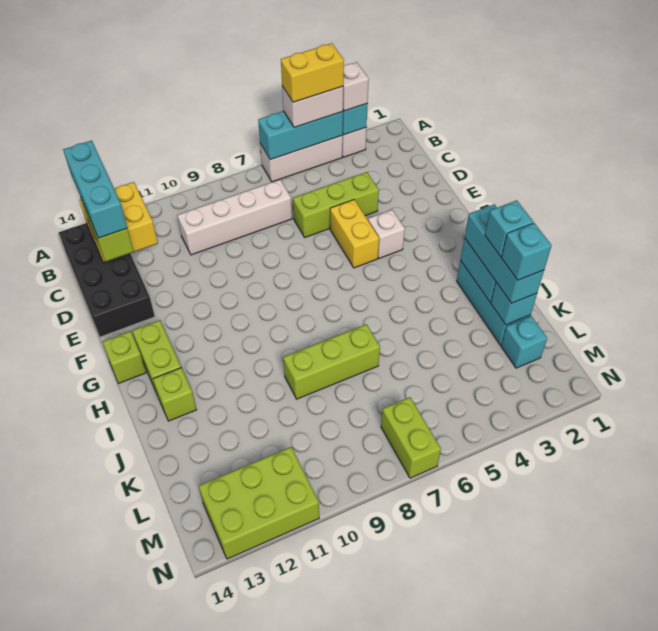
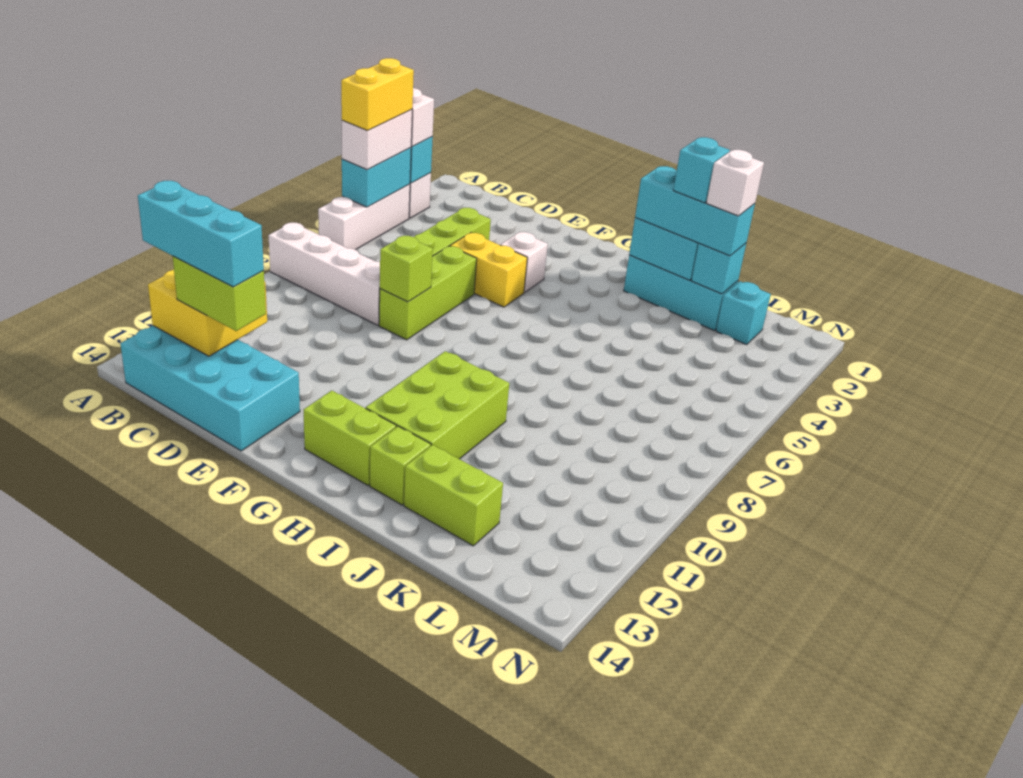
cyan brick A4:A6 level 2 -> cyan brick A4:A5 level 2
black brick B13:E14 level 1 -> cyan brick B13:E14 level 1
white brick C7:C10 level 1 -> white brick A8:D8 level 1
lime brick G14 level 1 -> lime brick E8 level 2
lime brick J7:J9 level 1 -> lime brick E6:E8 level 1
cyan brick K2 level 4 -> white brick K2 level 4
lime brick M7:N7 level 1 -> lime brick J13:K13 level 1
lime brick M11:N13 level 1 -> lime brick H10:I12 level 1

